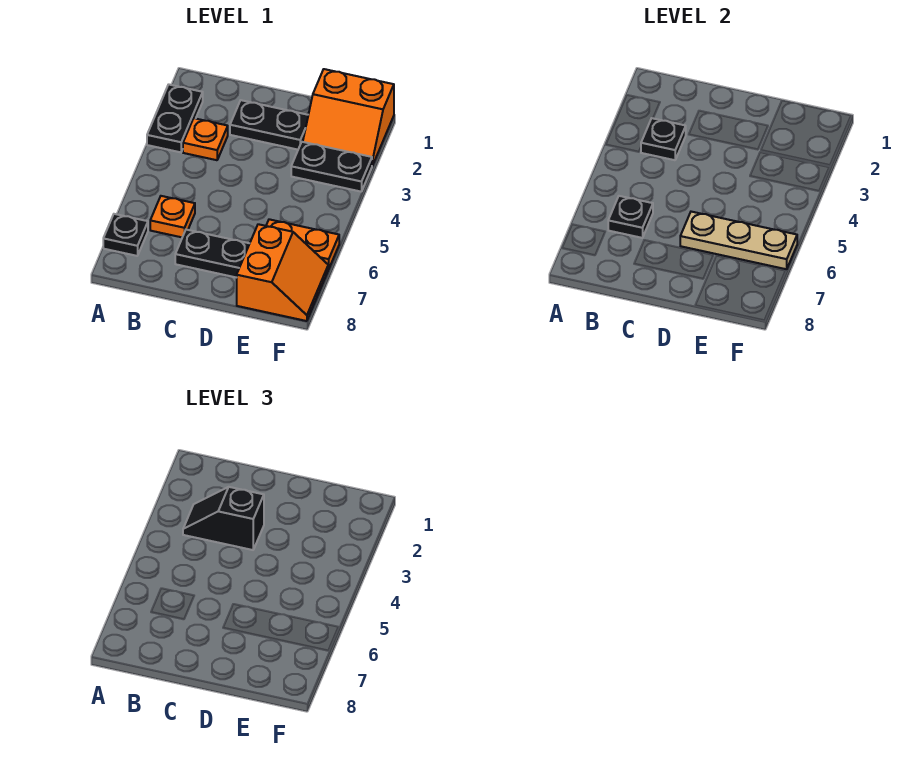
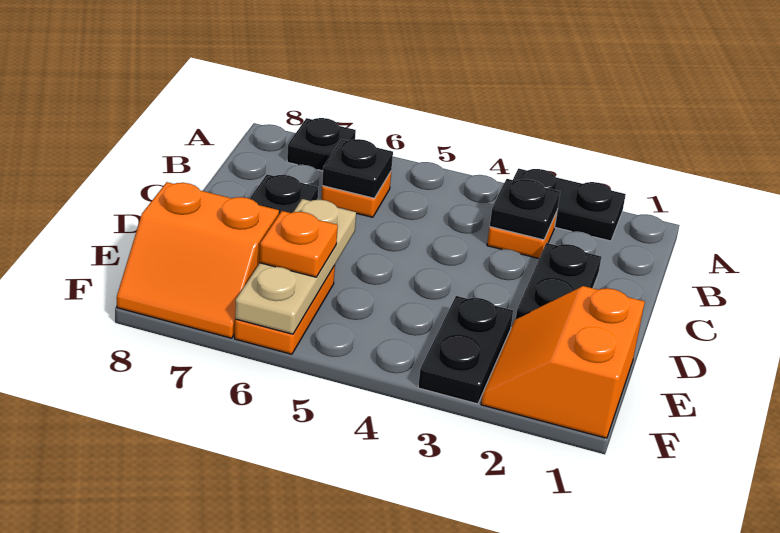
black slope B3:C3 level 3 top C -> none
none -> orange plate E6 level 3

